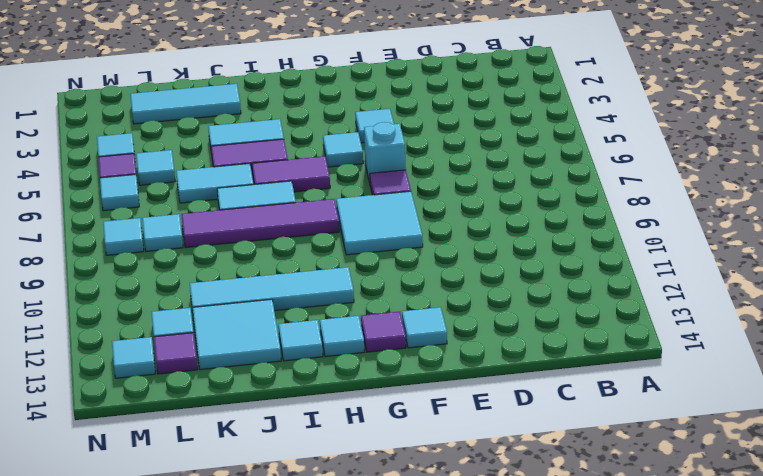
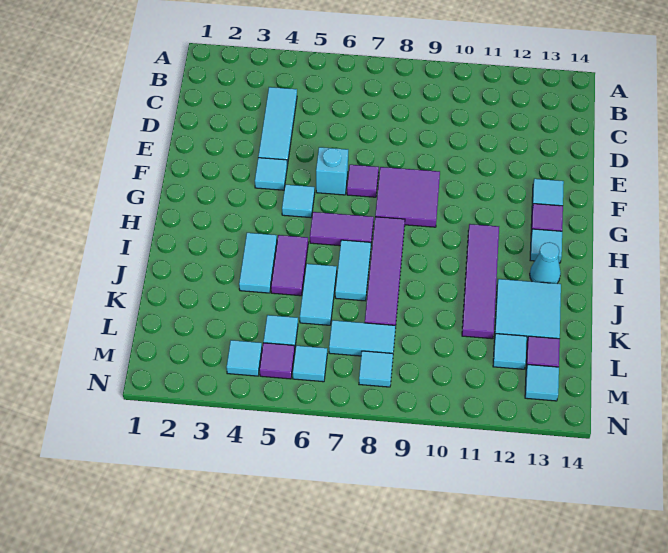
cyan tile F8:G9 level 1 -> purple tile F8:G9 level 1
purple tile H6:I6 level 1 -> purple tile H6:H7 level 1
cyan tile H11:K11 level 1 -> purple tile H11:K11 level 1
cyan tile I13 level 1 -> cyan cone I13 level 1
cyan tile J2:L2 level 1 -> cyan tile C4:E4 level 1
cyan tile L8 level 1 -> cyan tile L7:L8 level 1

